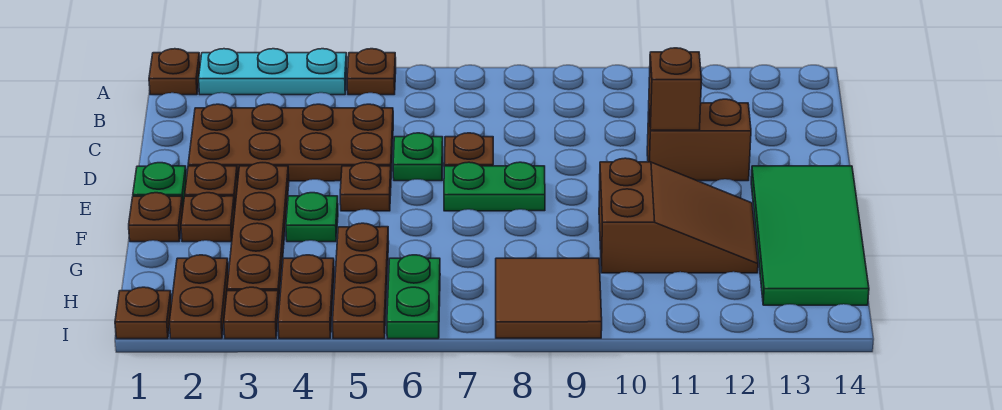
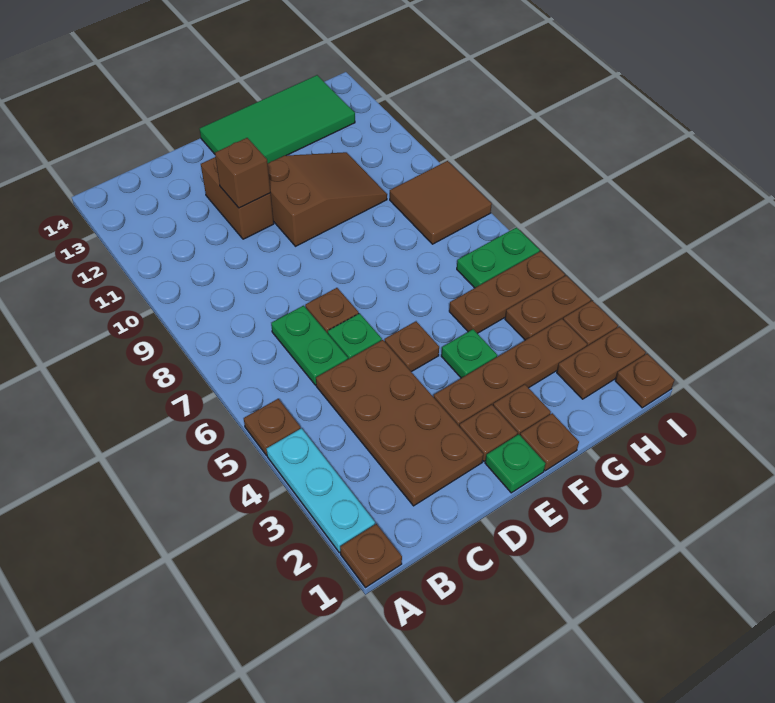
green plate E7:E8 level 1 -> green plate C6:C7 level 1
brown slope F10:G12 level 1 top 10 -> brown slope E10:G11 level 1 top E

